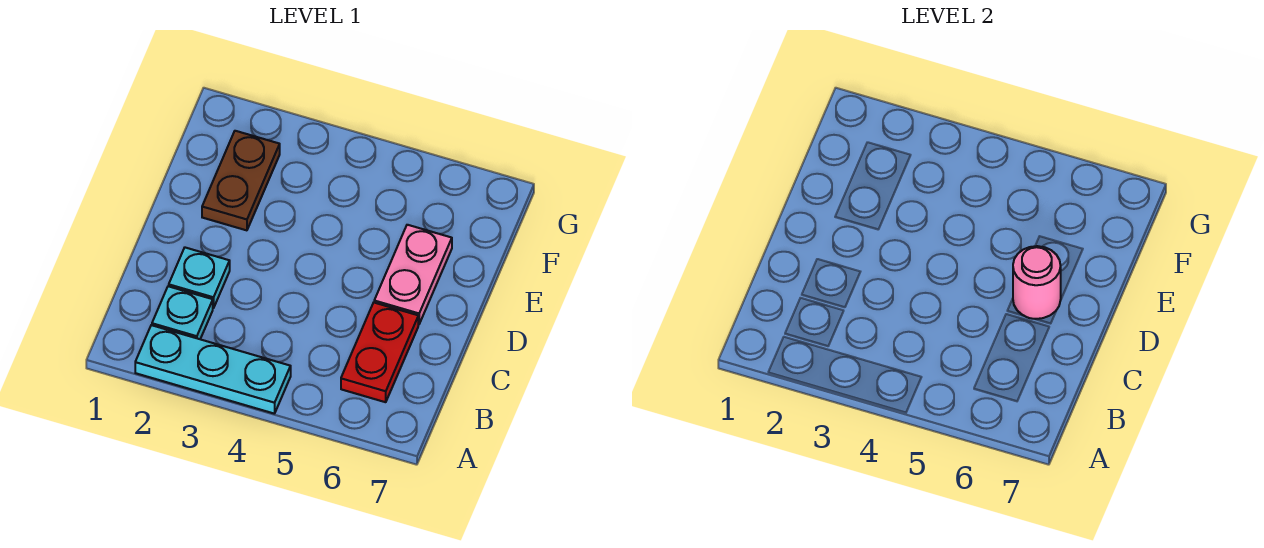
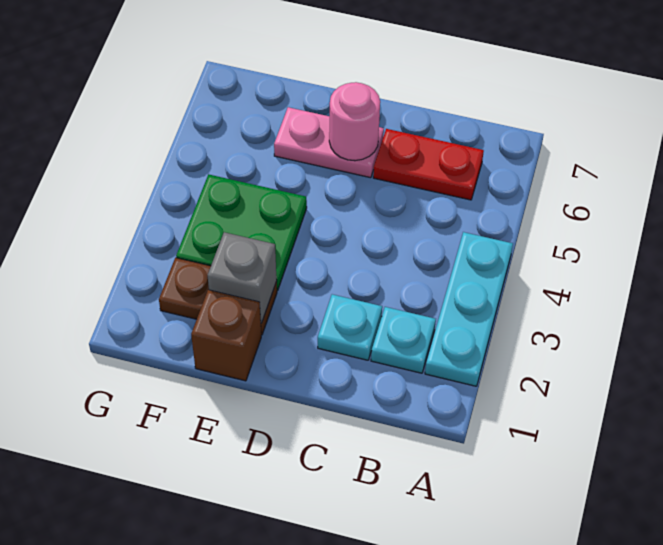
none -> brown brick E1 level 1
none -> grey brick E2 level 2
none -> green plate E3:F4 level 1

